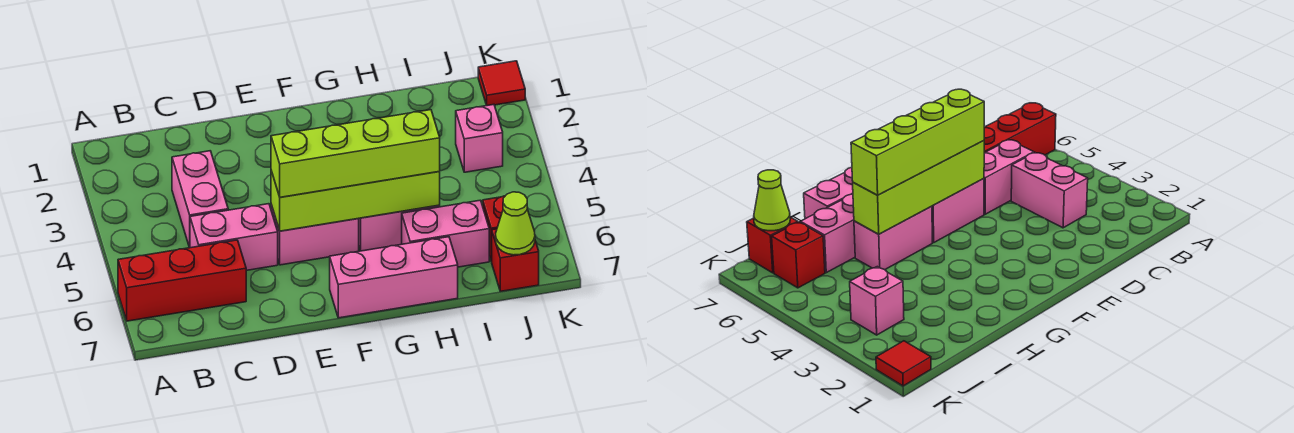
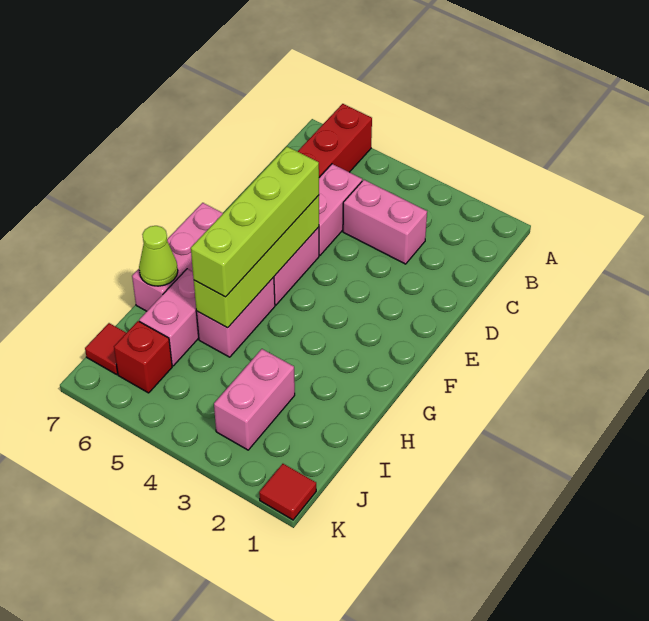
pink brick J3 level 1 -> pink brick I3:J3 level 1
red brick J7 level 1 -> red tile J7 level 1
lime cone J7 level 2 -> lime cone H7 level 2

